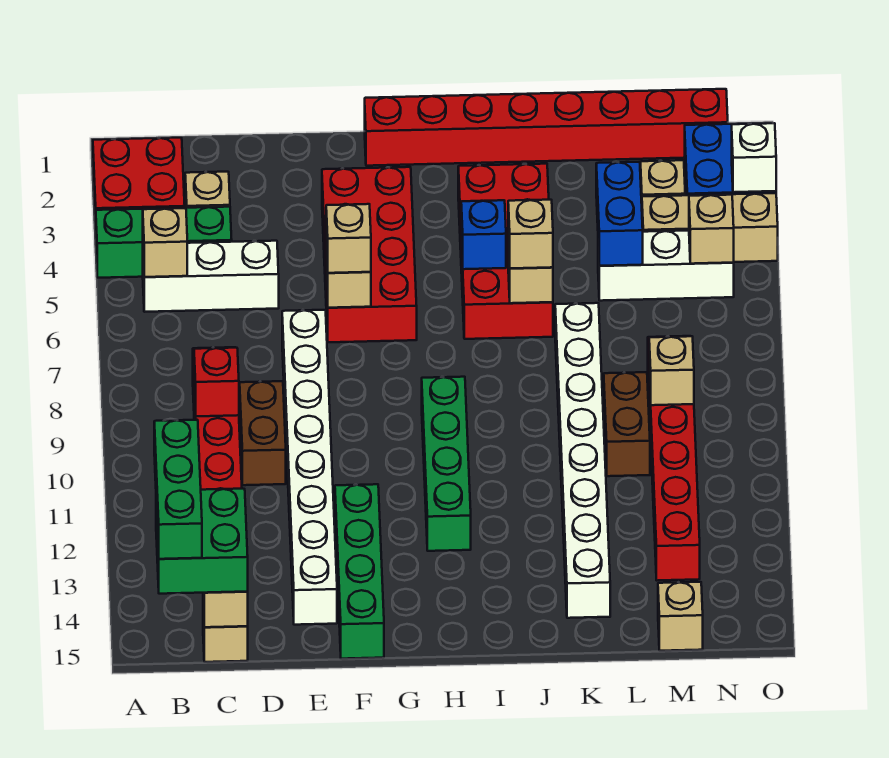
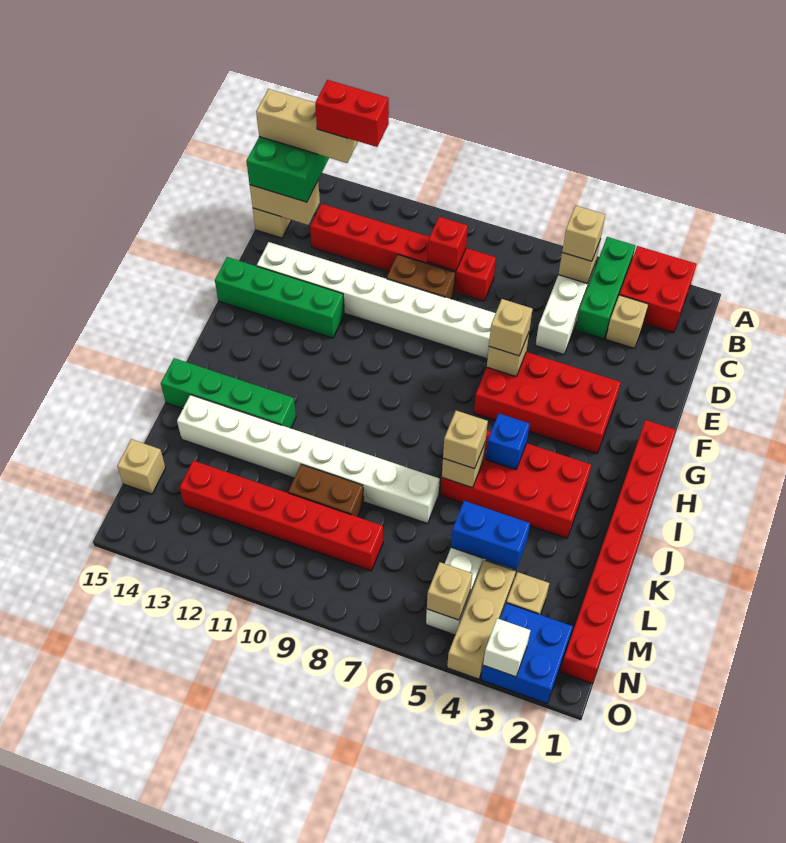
none -> red brick B12:B13 level 5
green brick B13:B15 level 4 -> tan brick B13:B15 level 4
green brick H9:H12 level 1 -> green brick J12:J15 level 1
tan brick M9 level 2 -> tan brick B5 level 3

